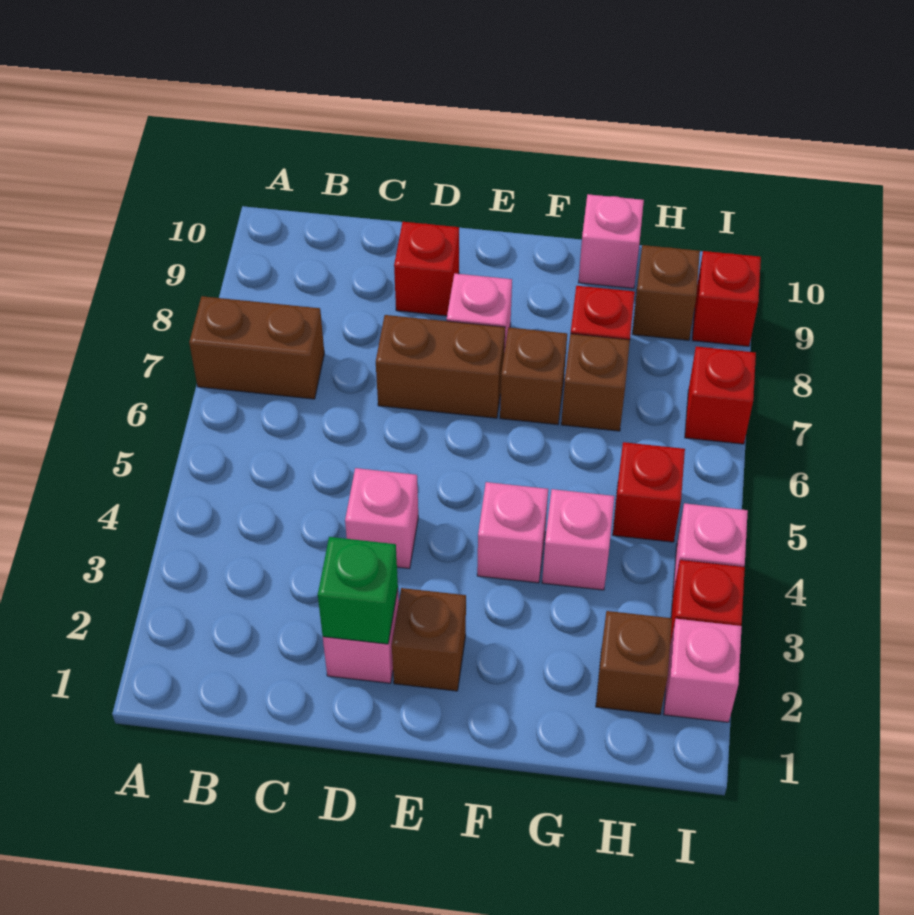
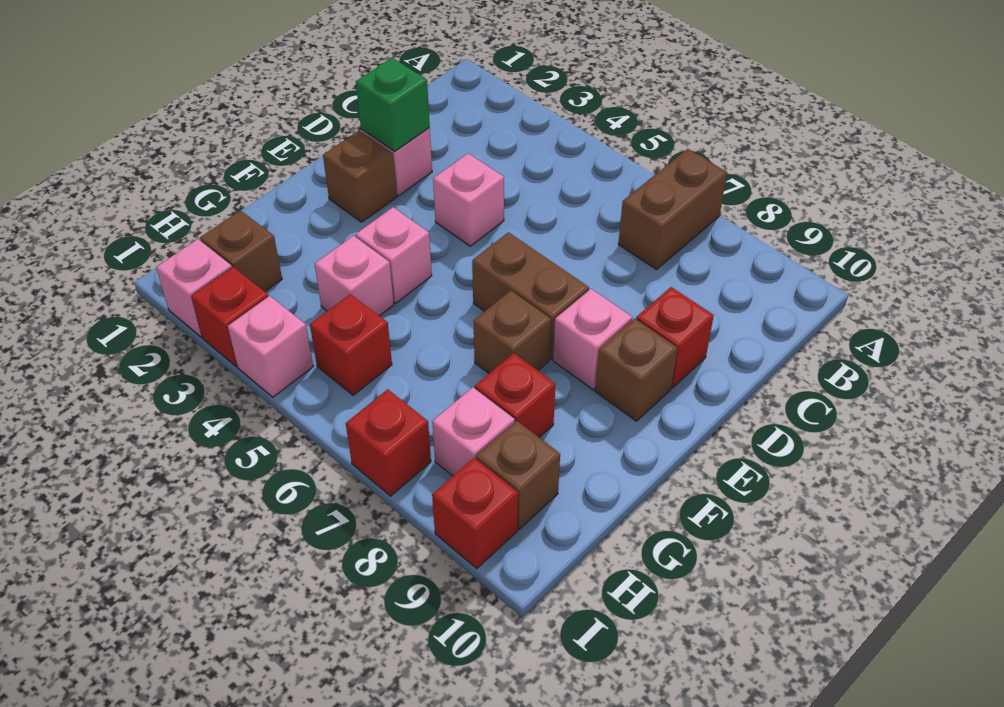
brown brick D7:E7 level 1 -> brown brick E6:E7 level 1
brown brick G7 level 1 -> brown brick E9 level 1
pink brick G10 level 1 -> pink brick H8 level 1

